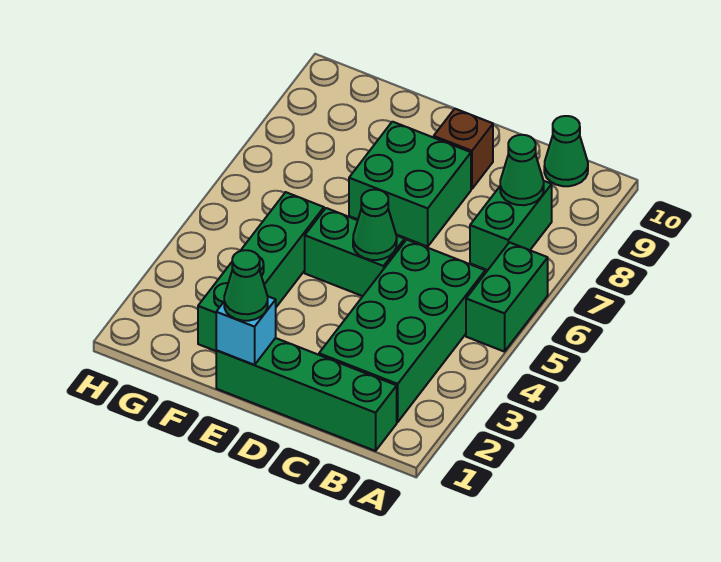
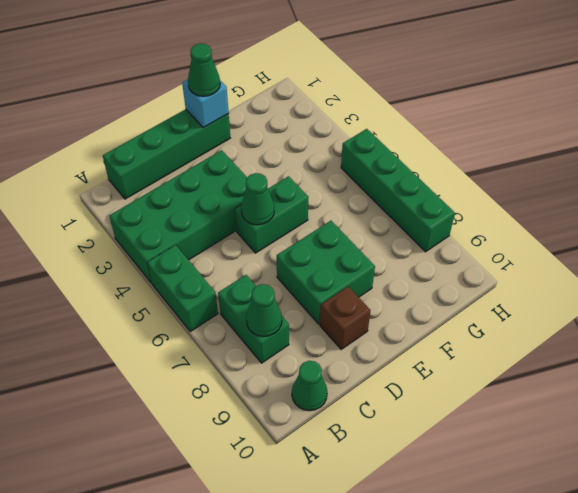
green brick B2:C5 level 1 -> green brick A3:D4 level 1
green brick F2:F5 level 1 -> green brick H5:H8 level 1

